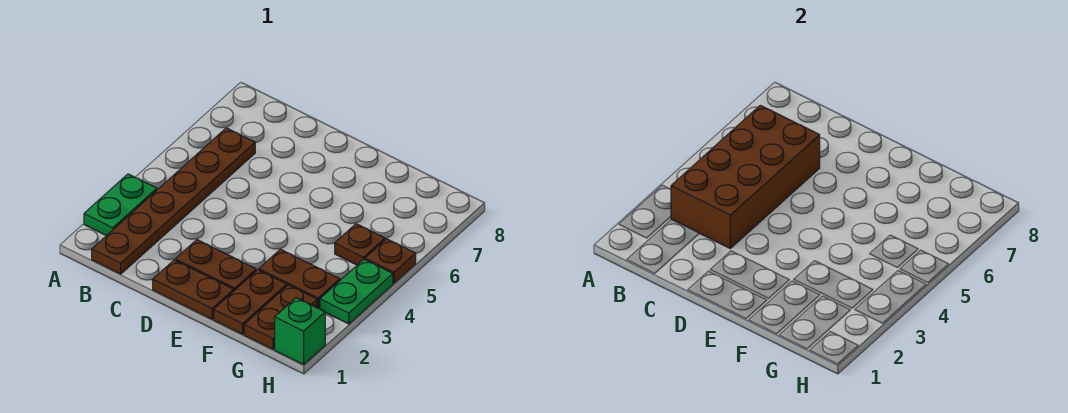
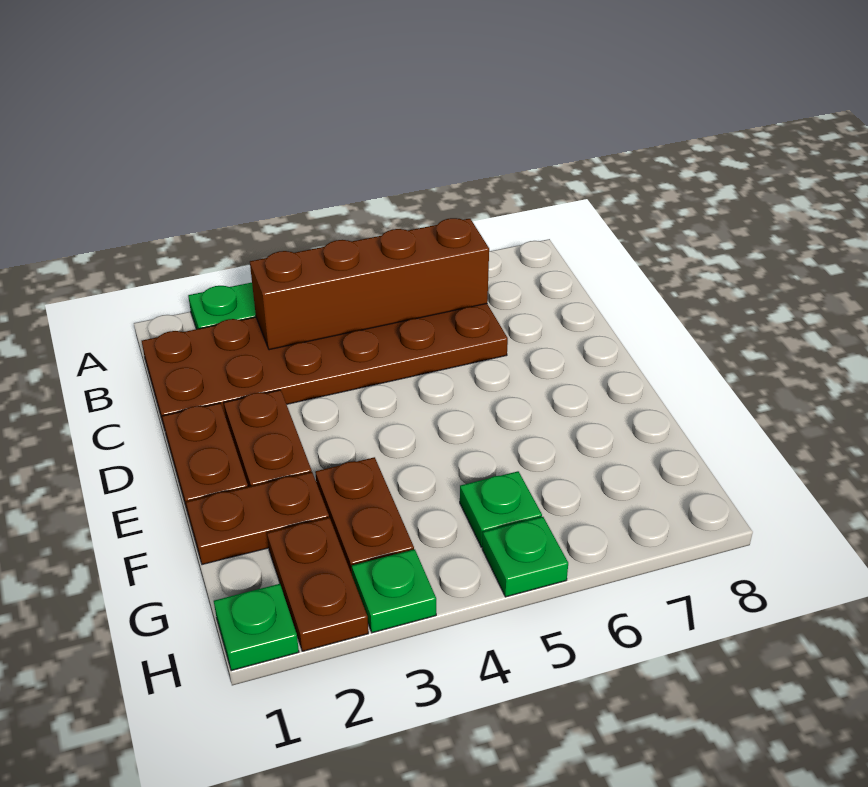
brown plate B1:B6 level 1 -> brown plate B1:C6 level 1
brown brick B3:C6 level 2 -> brown brick B3:B6 level 2
brown plate G1:G2 level 1 -> brown plate G2:H2 level 1
brown plate G5 level 1 -> green plate G5 level 1
green brick H1 level 1 -> green plate H1 level 1
green plate H3:H4 level 1 -> green plate H3 level 1
brown plate H5 level 1 -> green plate H5 level 1

